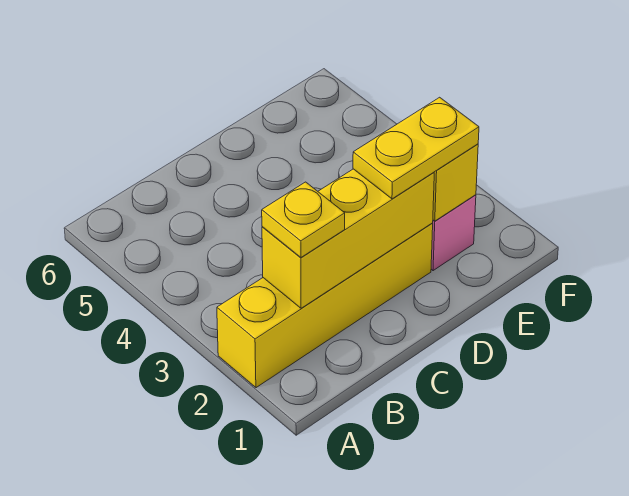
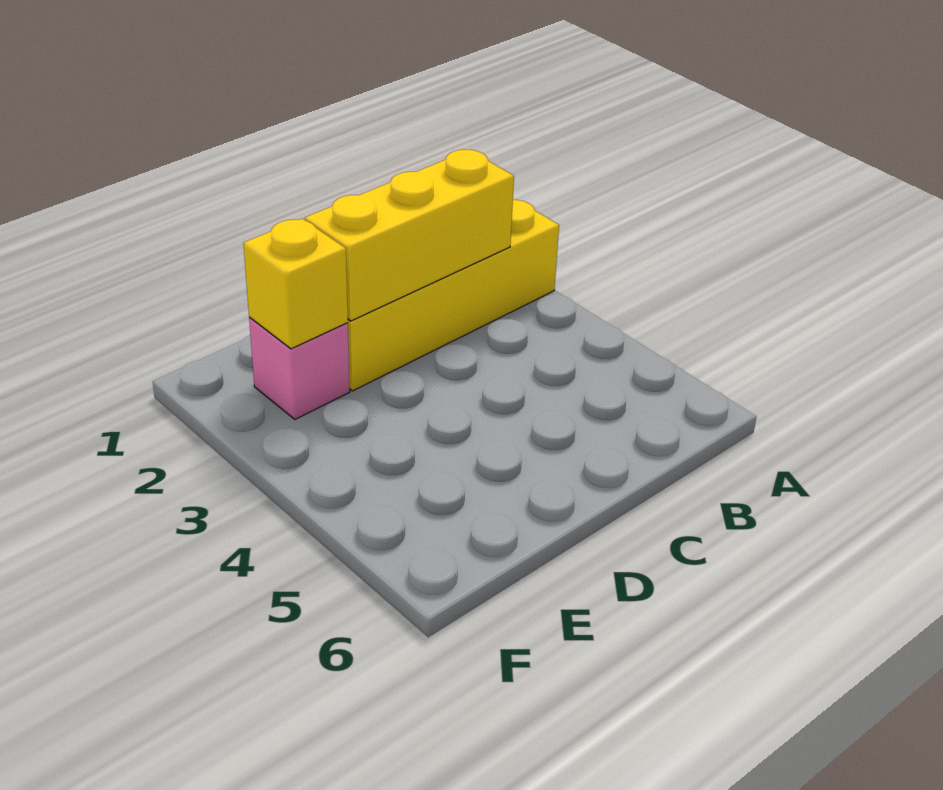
yellow plate B2 level 3 -> none
yellow plate D2:E2 level 3 -> none

